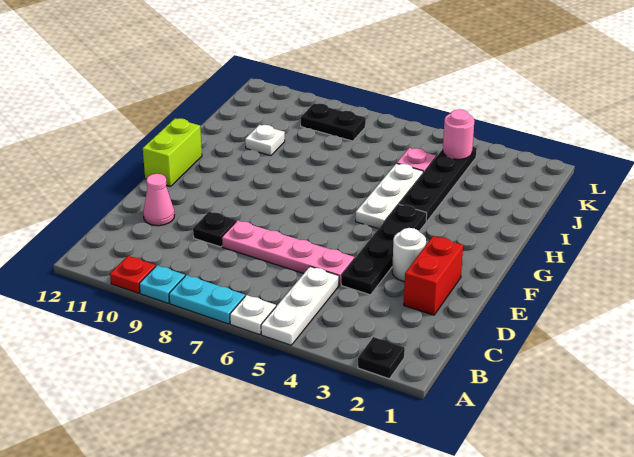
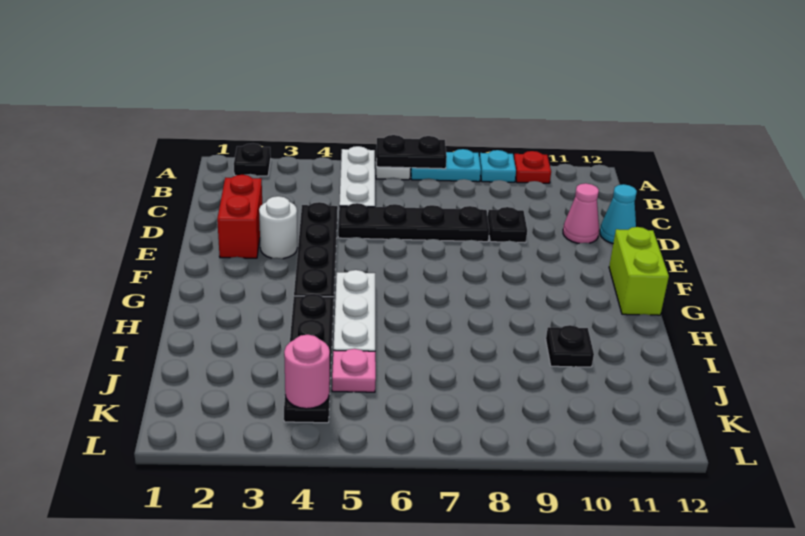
pink plate D5:D8 level 1 -> black plate D5:D8 level 1
none -> cyan cone D12 level 1
white plate I10 level 1 -> black plate I10 level 1
black plate K8:K9 level 1 -> black plate A6:A7 level 2

